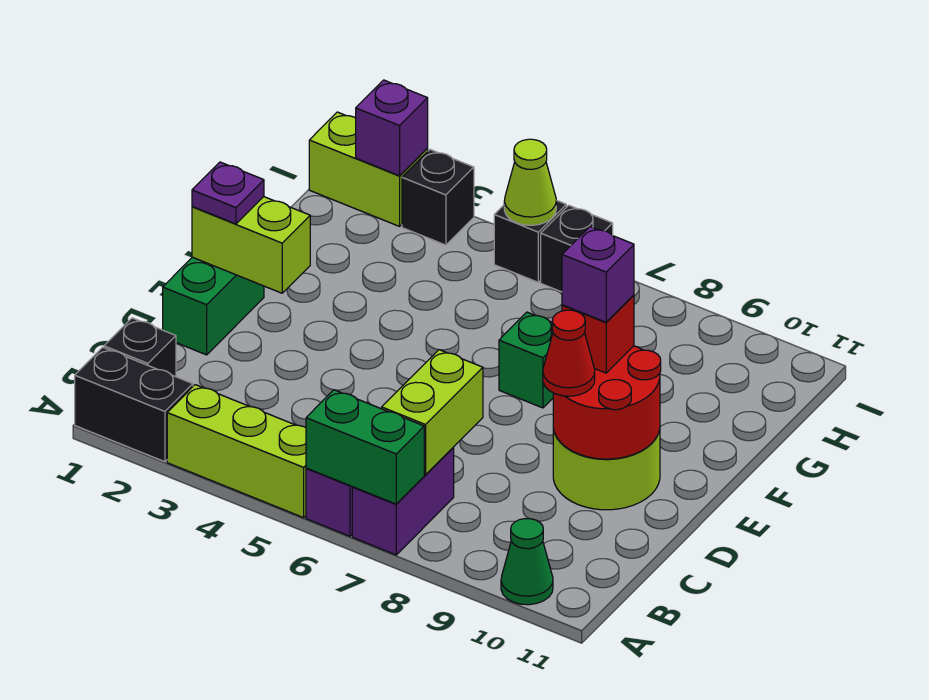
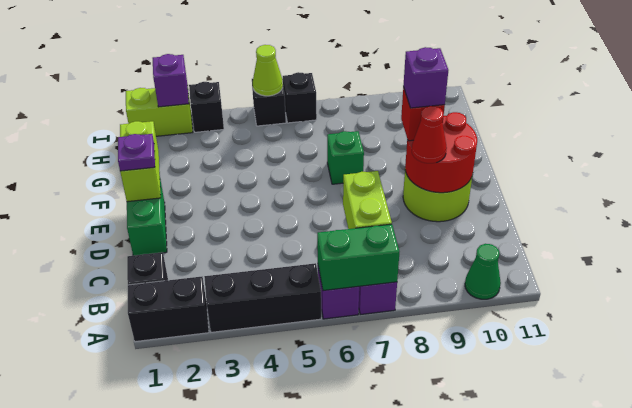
lime brick A3:A5 level 1 -> black brick A3:A5 level 1
lime brick E1:E2 level 2 -> lime brick E1:F1 level 2

